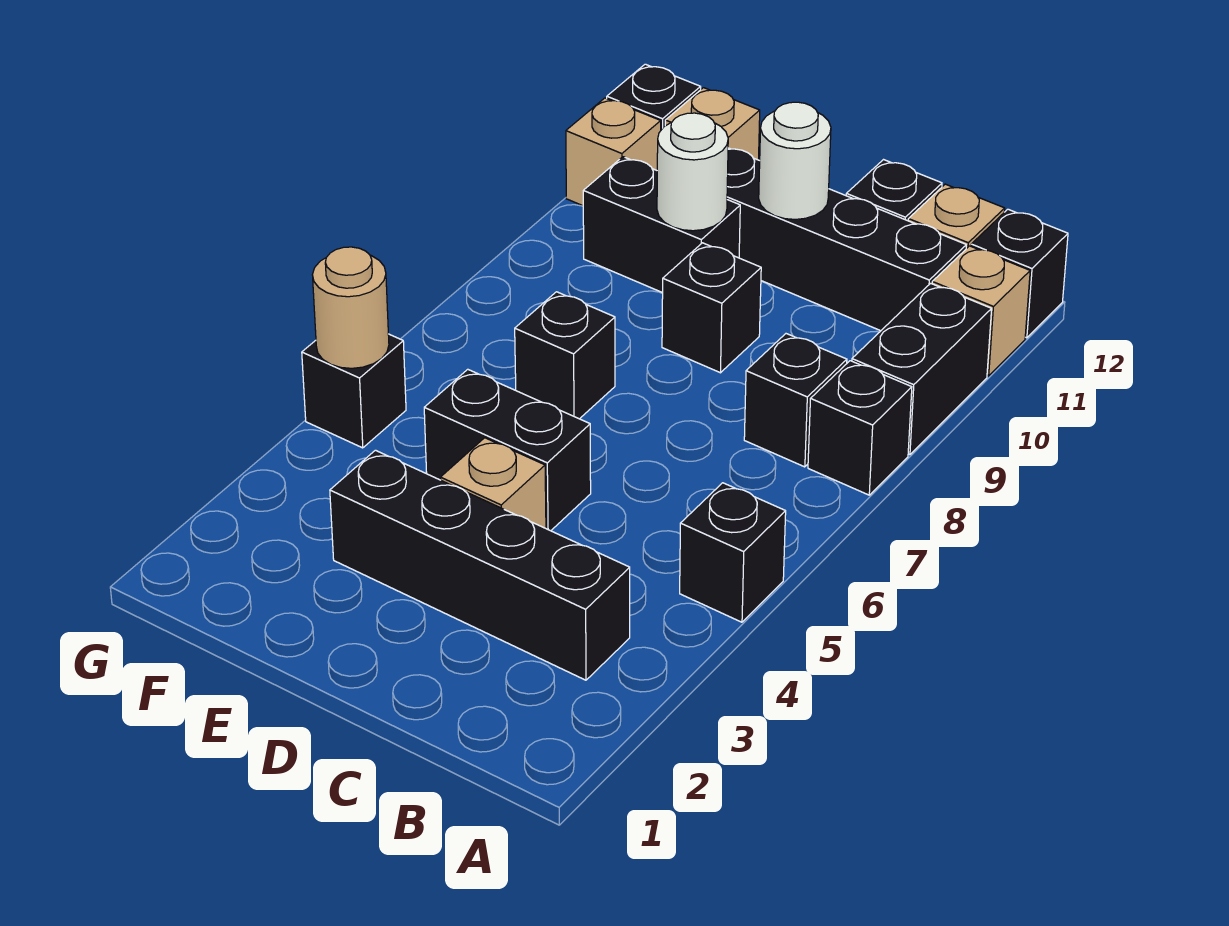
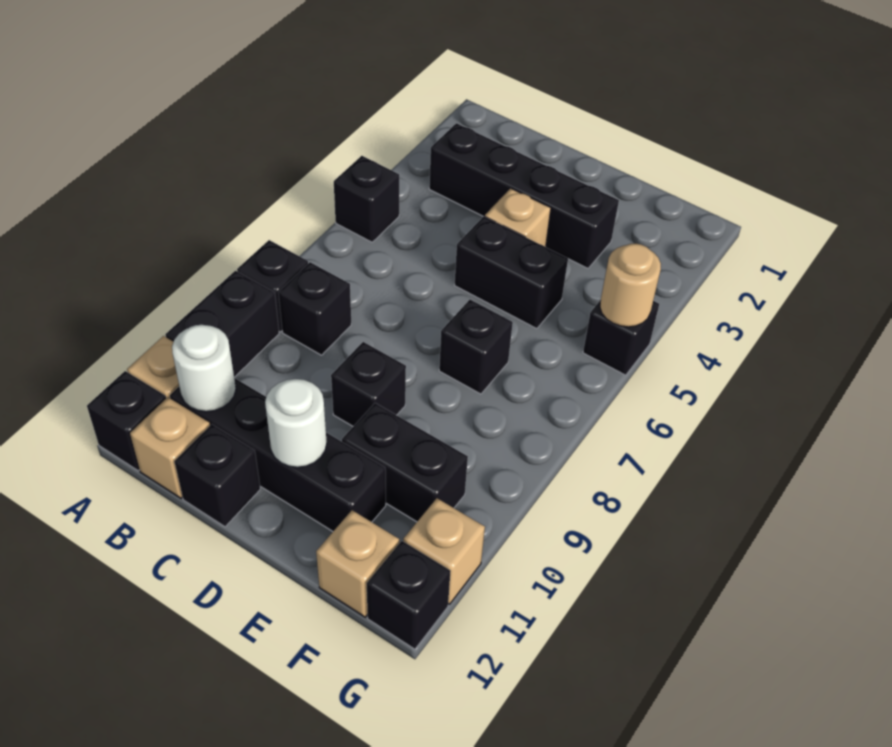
white round brick E10 level 2 -> white round brick B11 level 2

